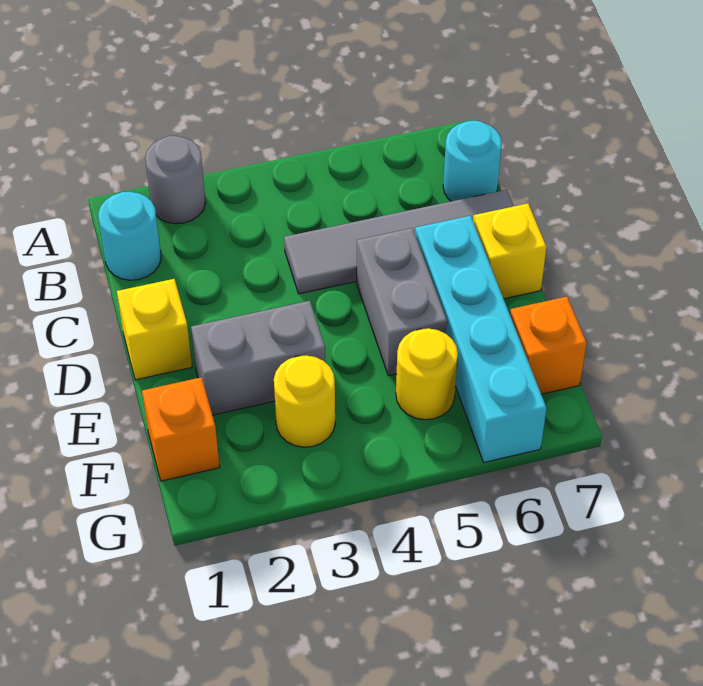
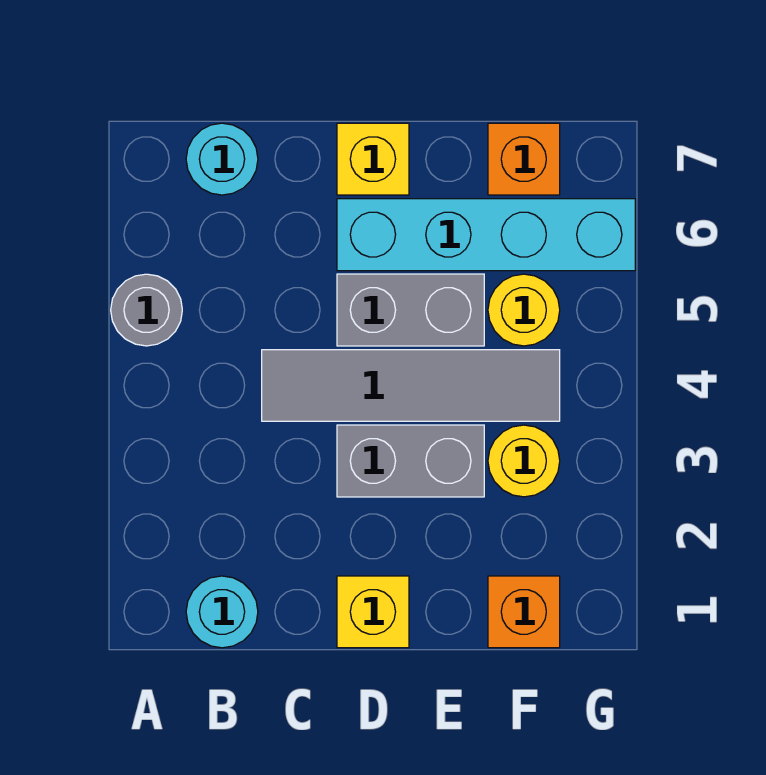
grey round brick A2 level 1 -> grey round brick A5 level 1
grey tile C4:C7 level 1 -> grey tile C4:F4 level 1
grey brick E2:E3 level 1 -> grey brick D3:E3 level 1

